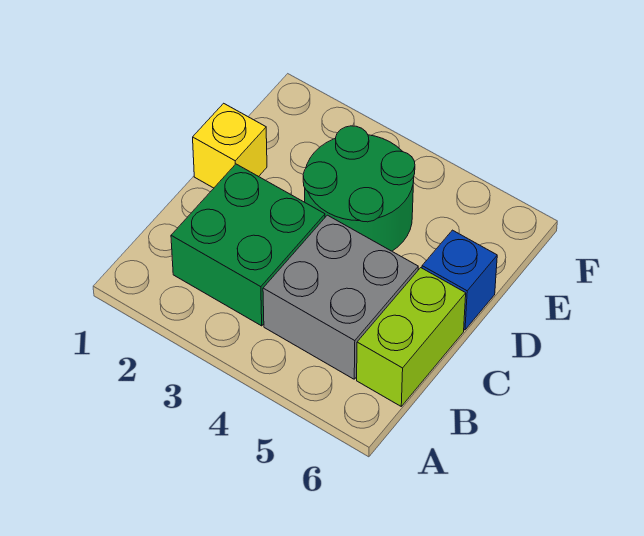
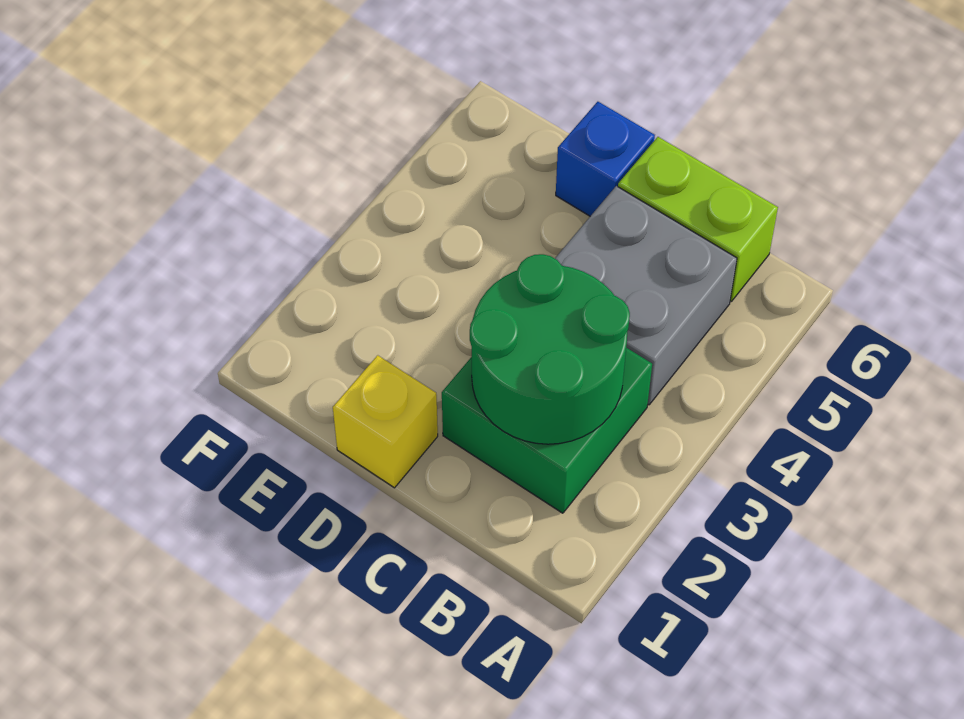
green round brick D3:E4 level 1 -> green round brick B2:C3 level 2

